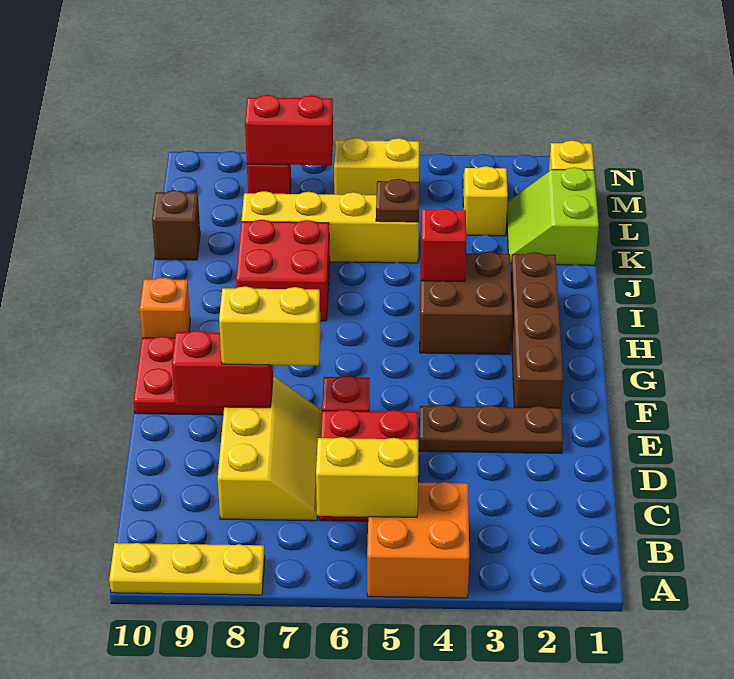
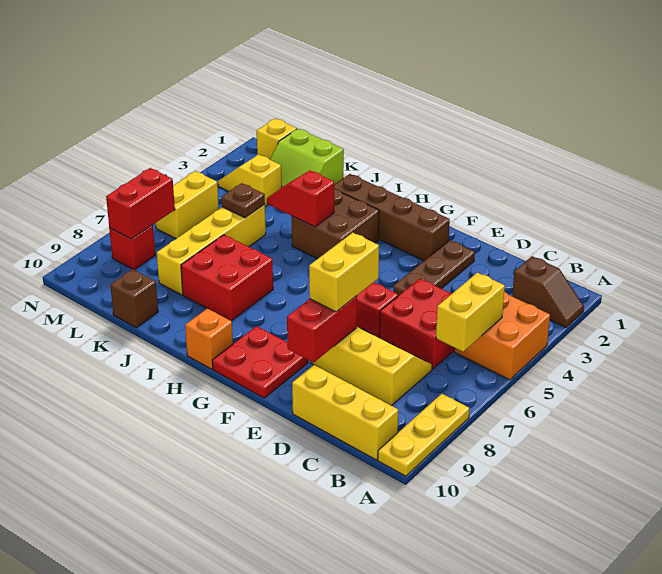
none -> brown slope A2:B2 level 1 top B
none -> yellow brick B10:D10 level 1

